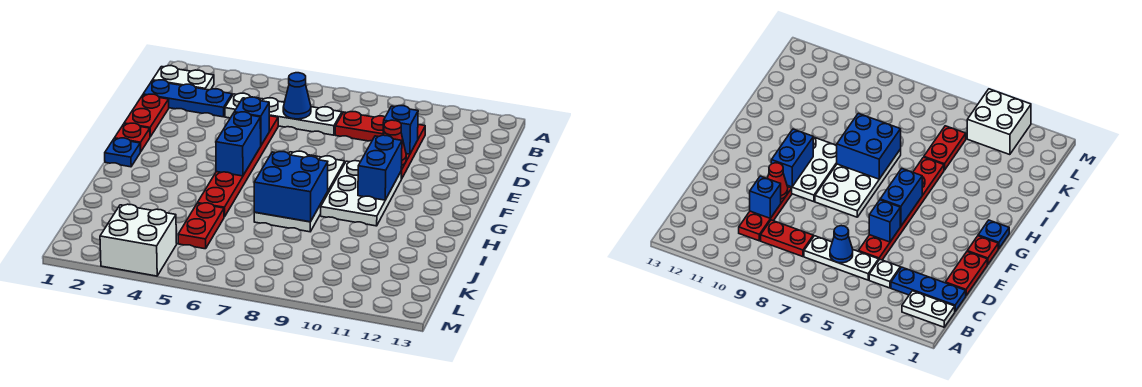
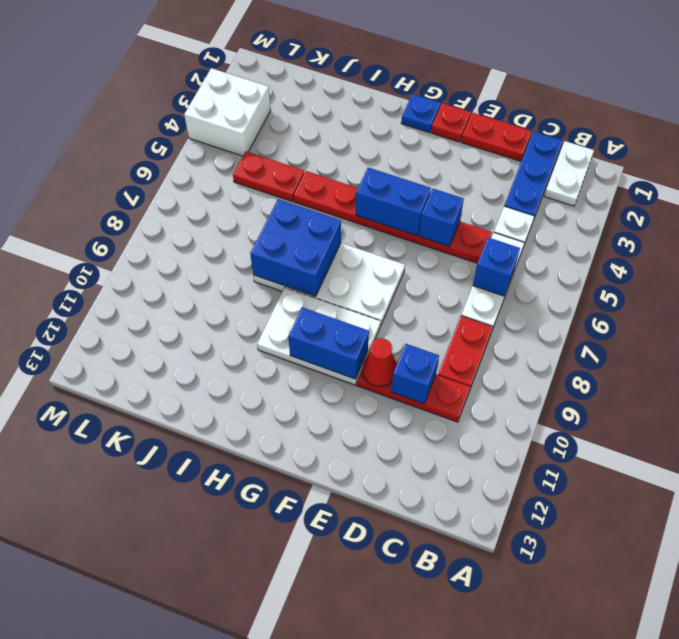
blue cone C6 level 2 -> blue brick C6 level 2

